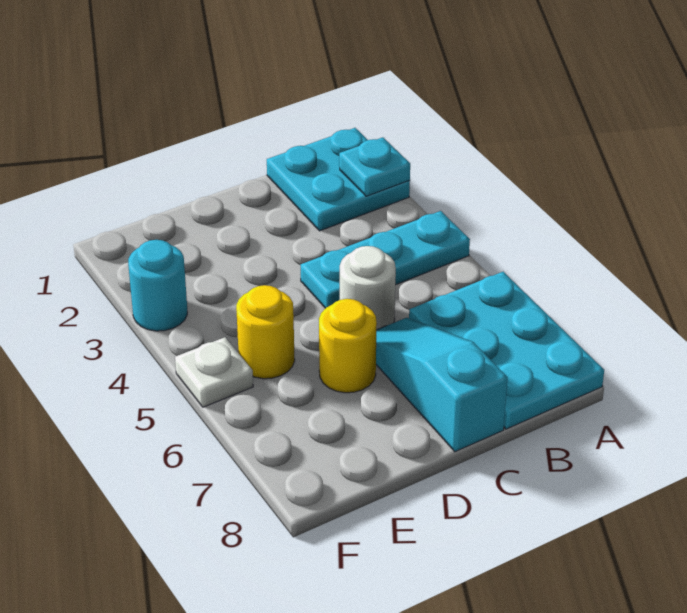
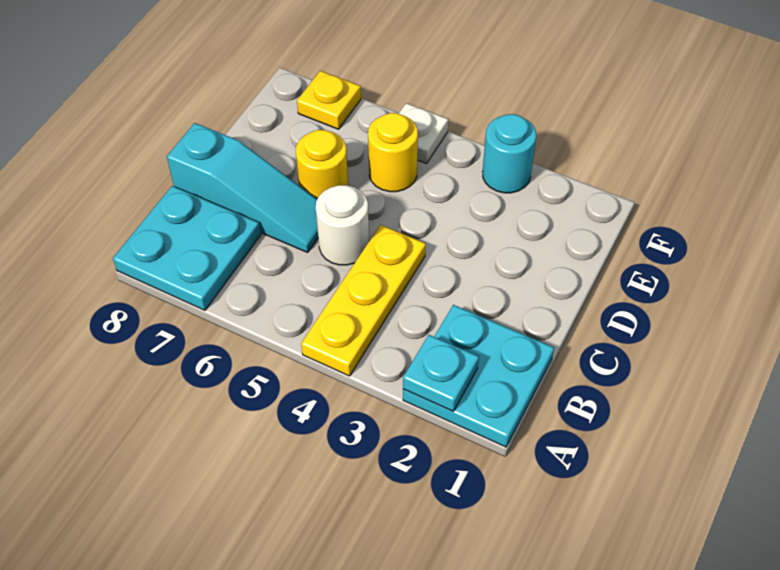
cyan plate A4:C4 level 1 -> yellow plate A4:C4 level 1
cyan plate A6:B8 level 1 -> cyan plate A7:B8 level 1
none -> yellow plate F7 level 1

